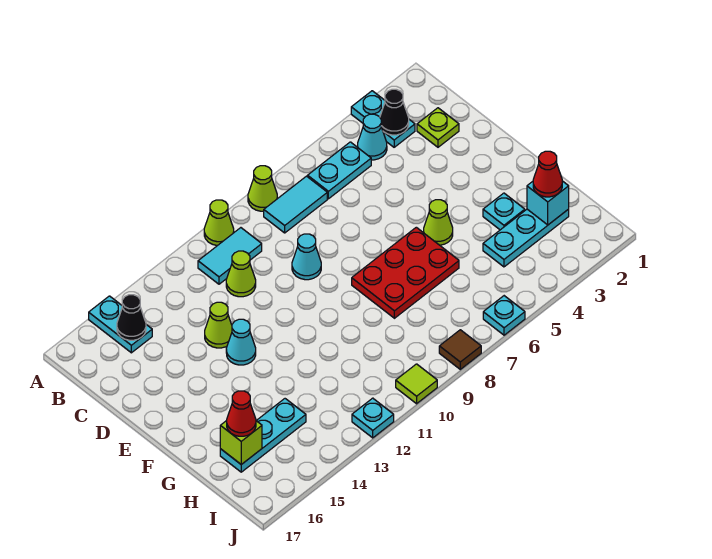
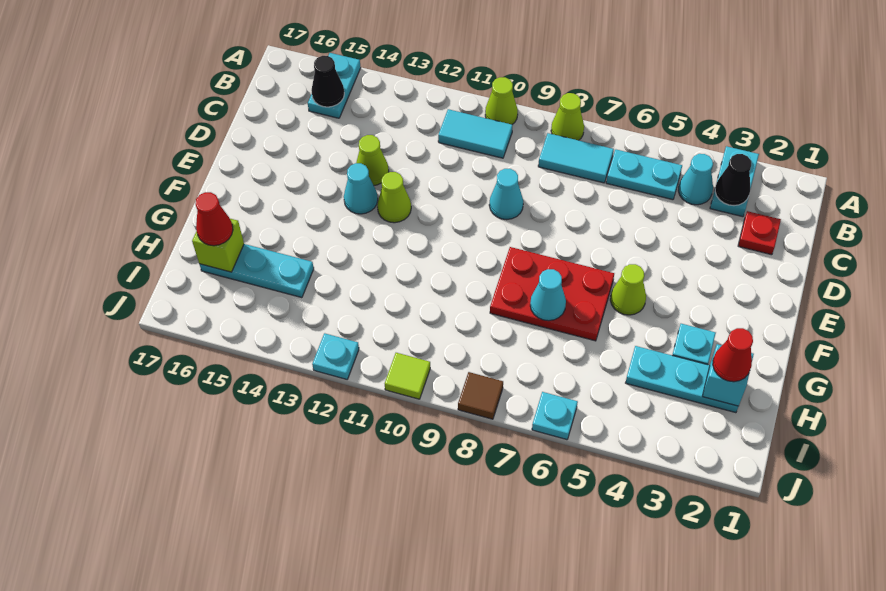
lime plate C2 level 1 -> red plate C2 level 1
lime cone C11 level 1 -> lime cone E12 level 1
none -> cyan cone G7 level 2

